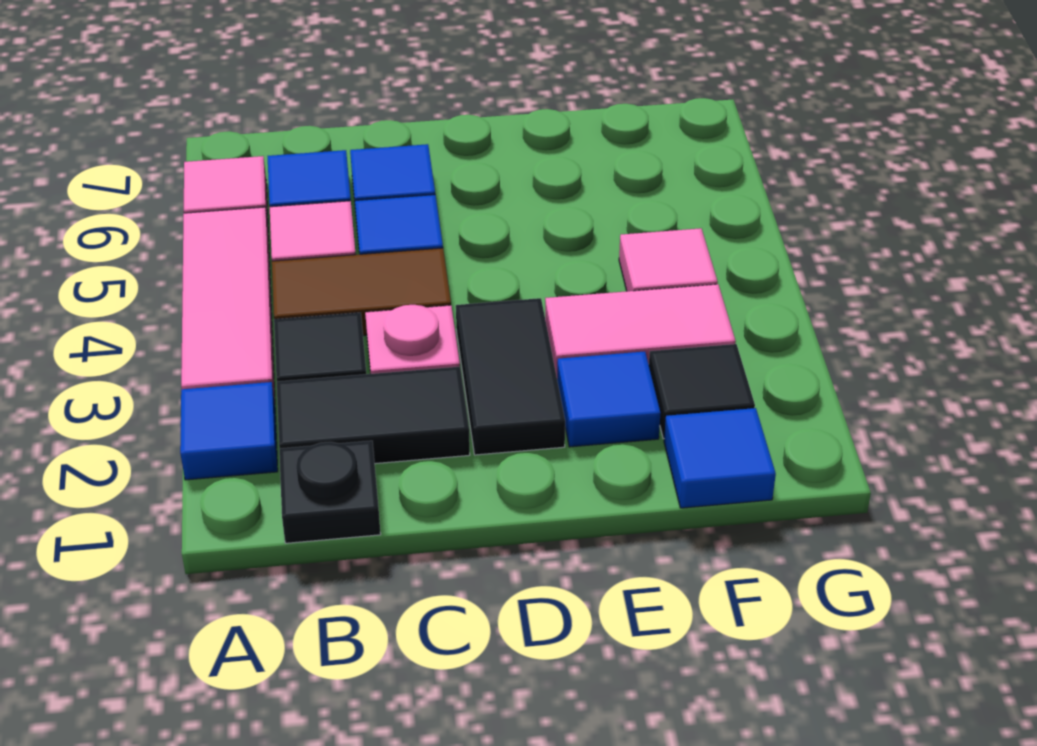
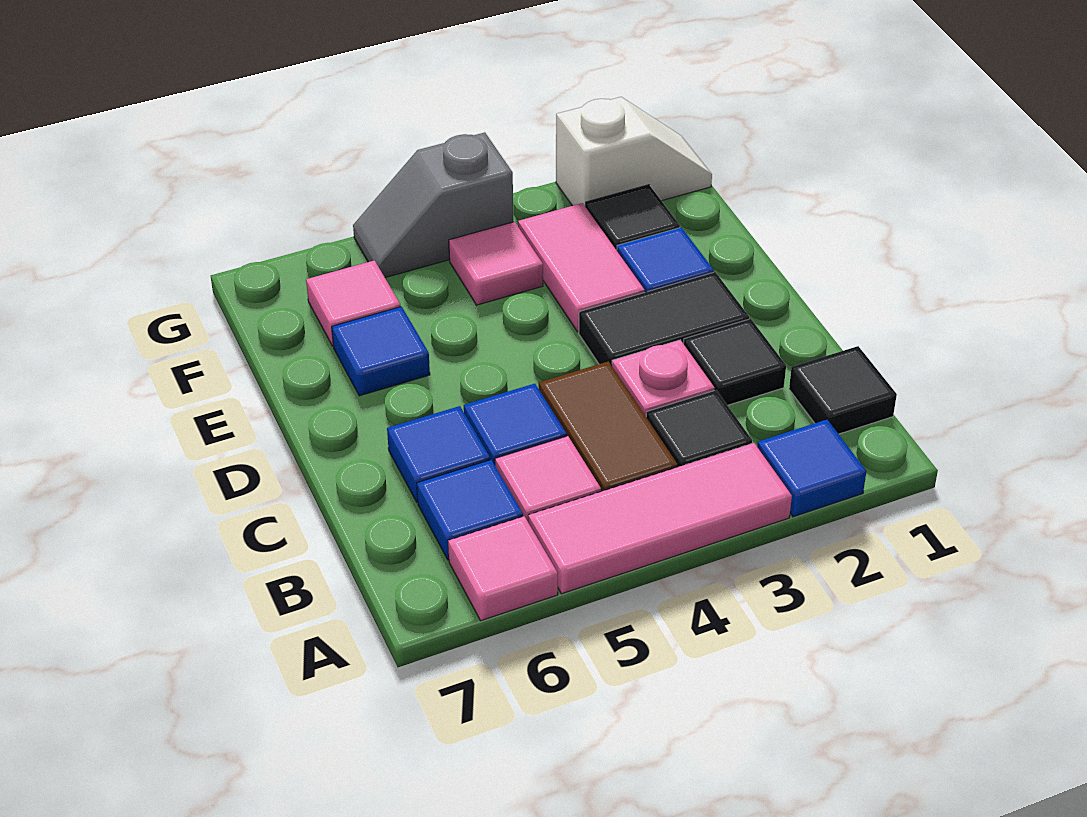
black plate B1 level 1 -> black tile B1 level 1
black tile B2:C2 level 1 -> black tile C2 level 1
blue tile F1 level 1 -> blue tile E6 level 1
none -> pink tile F6 level 1
none -> white slope G1:G2 level 1 top 2
none -> grey slope G4:G5 level 1 top 4

